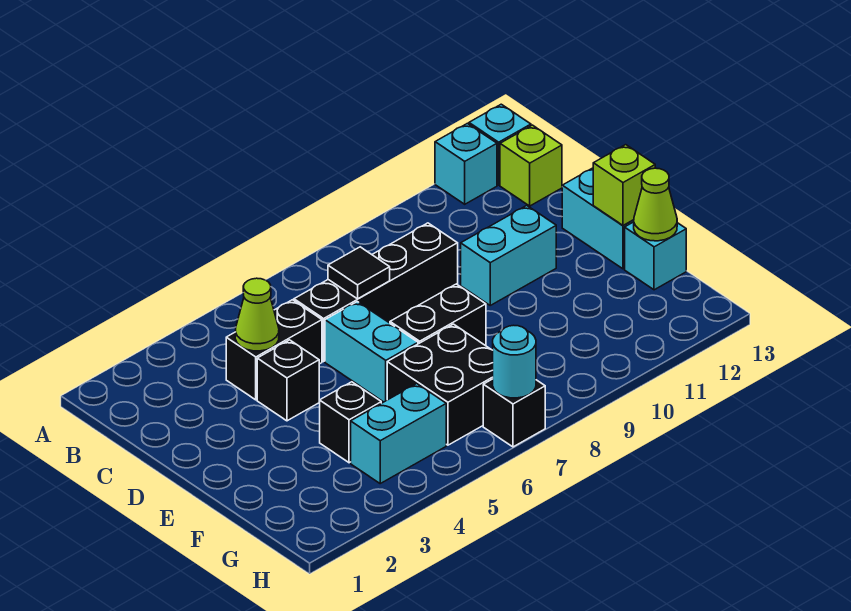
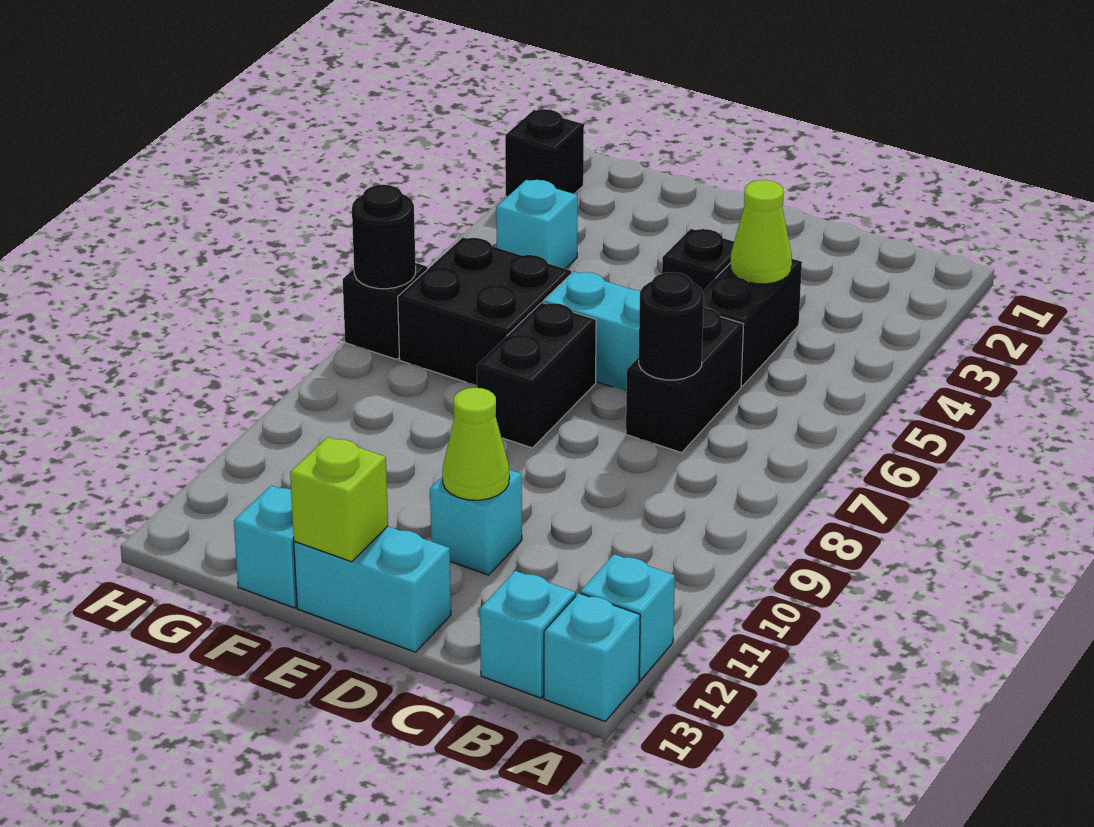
lime brick B13 level 1 -> cyan brick B13 level 1
black brick C6:C9 level 1 -> black brick C6:C7 level 1
black tile C7 level 2 -> black round brick C7 level 2
cyan brick D10:D11 level 1 -> cyan brick D11 level 1
black brick F4 level 1 -> black brick H2 level 1
lime cone F13 level 2 -> lime cone D11 level 2
cyan brick G4:G5 level 1 -> cyan brick G4 level 1
cyan round brick H7 level 2 -> black round brick H7 level 2

